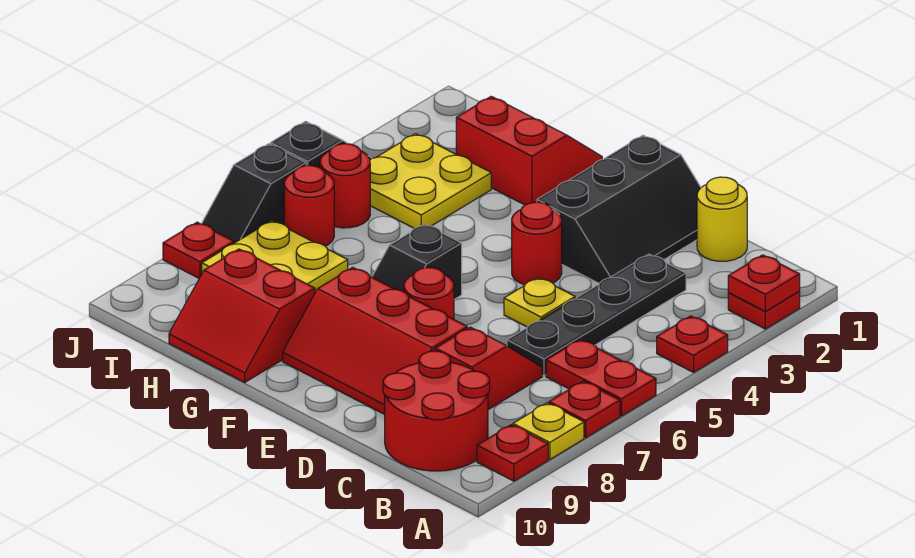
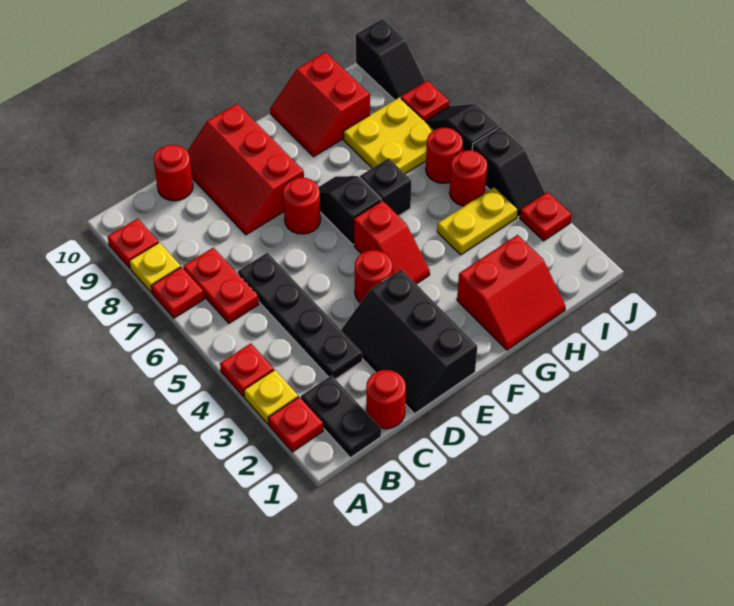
red plate A2 level 2 -> red plate J3 level 1
red plate A6:B6 level 1 -> red plate B6:B7 level 1
none -> black plate B1:B2 level 1
red round brick B9:C10 level 1 -> red round brick C10 level 1
yellow round brick C1 level 1 -> red round brick C1 level 1
red slope C7:C8 level 1 top 8 -> red slope F4:F5 level 1 top 5
yellow plate D5 level 1 -> yellow plate A3 level 1
red slope D8:F9 level 1 top 8 -> red slope D8:E10 level 1 top E
none -> black brick G6 level 1
red slope G9:H10 level 1 top 9 -> red slope G9:H10 level 1 top H
yellow plate H3:I4 level 1 -> yellow plate H4:I4 level 1
none -> black slope J9:J10 level 1 top 10

